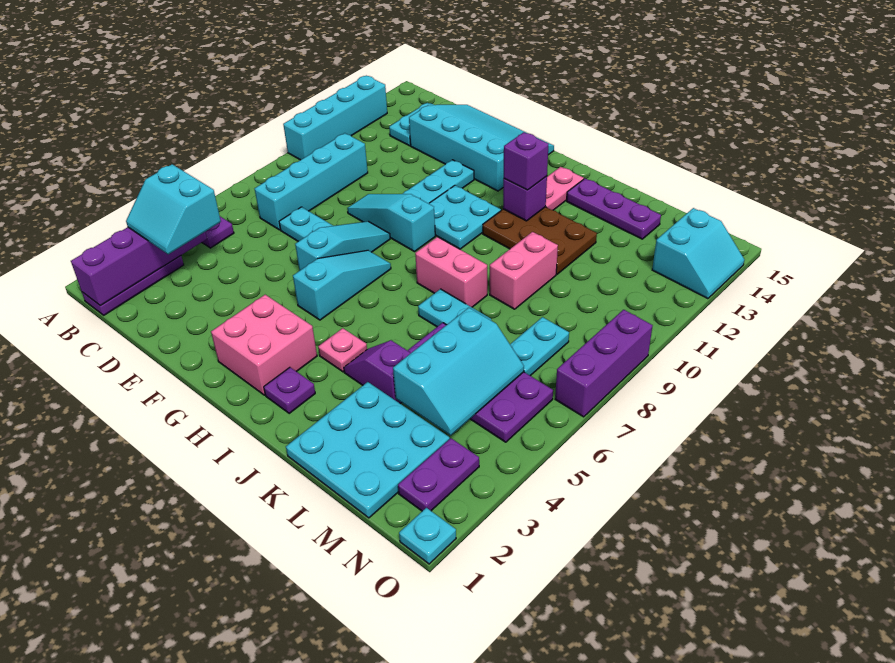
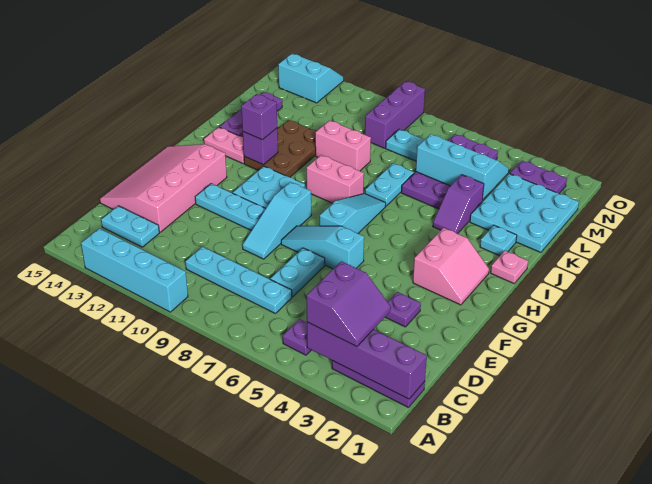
cyan slope B3:C4 level 3 top 4 -> purple slope B3:C4 level 3 top 4
cyan brick C7:C10 level 1 -> cyan plate C7:C10 level 1
cyan slope D13:G15 level 1 top 13 -> pink slope D13:G15 level 1 top 13
pink brick G2:H3 level 1 -> pink slope G2:H3 level 1 top 3
cyan slope G5:G7 level 1 top 5 -> cyan slope G7:I7 level 1 top G
purple plate I2 level 1 -> purple plate E3 level 1
pink plate I4 level 1 -> pink plate I1 level 1
pink brick I8:J8 level 1 -> pink brick I8:I9 level 1
cyan plate O1 level 1 -> cyan plate J2 level 1
purple brick O7:O9 level 1 -> purple brick M9:O9 level 1

